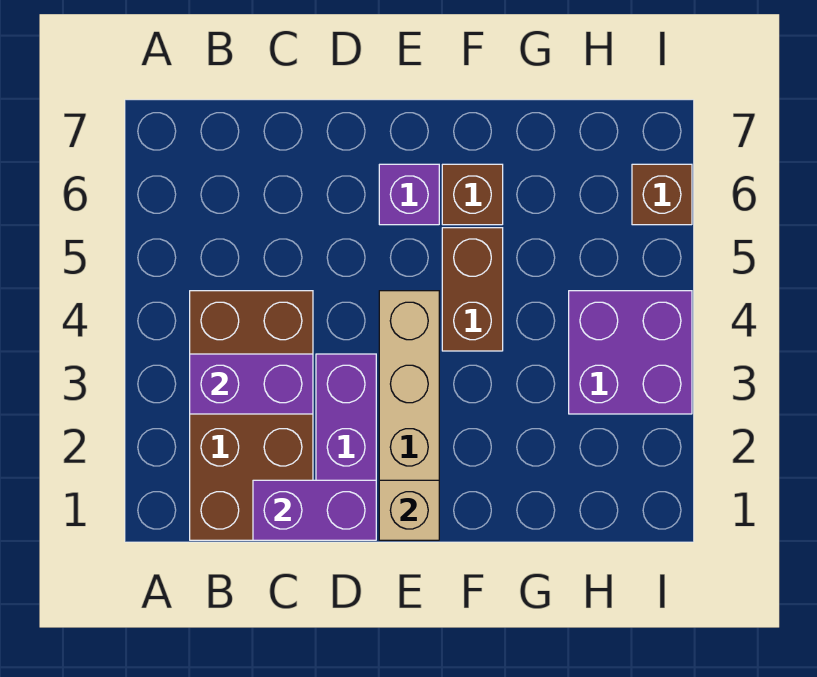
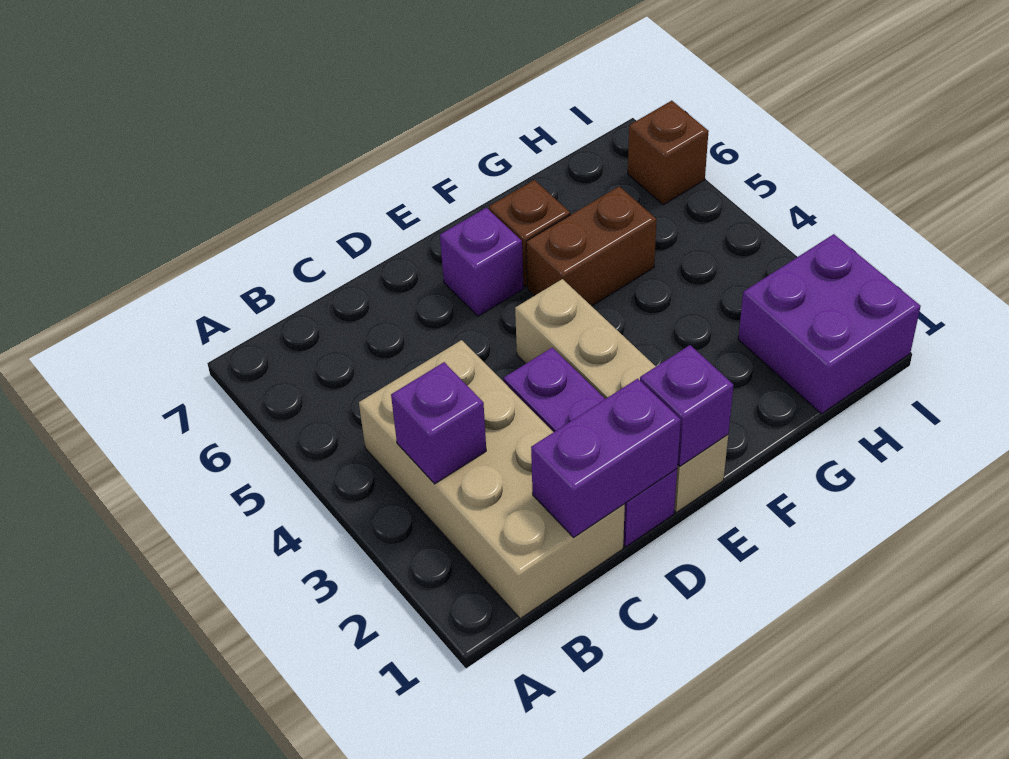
brown brick B1:C4 level 1 -> tan brick B1:C4 level 1
purple brick B3:C3 level 2 -> purple brick B3 level 2
tan brick E1 level 2 -> purple brick E1 level 2
brown brick F4:F5 level 1 -> brown brick F5:G5 level 1
purple brick H3:I4 level 1 -> purple brick H1:I2 level 1

